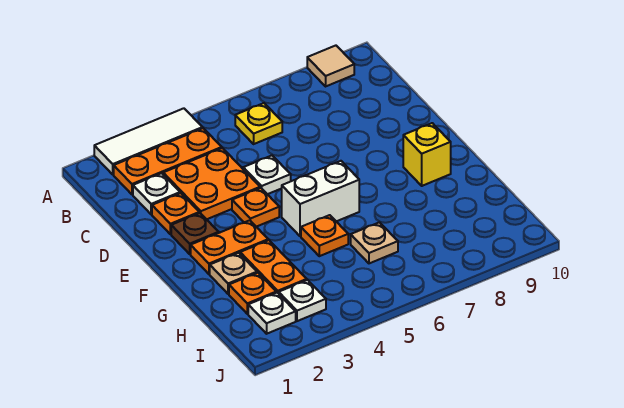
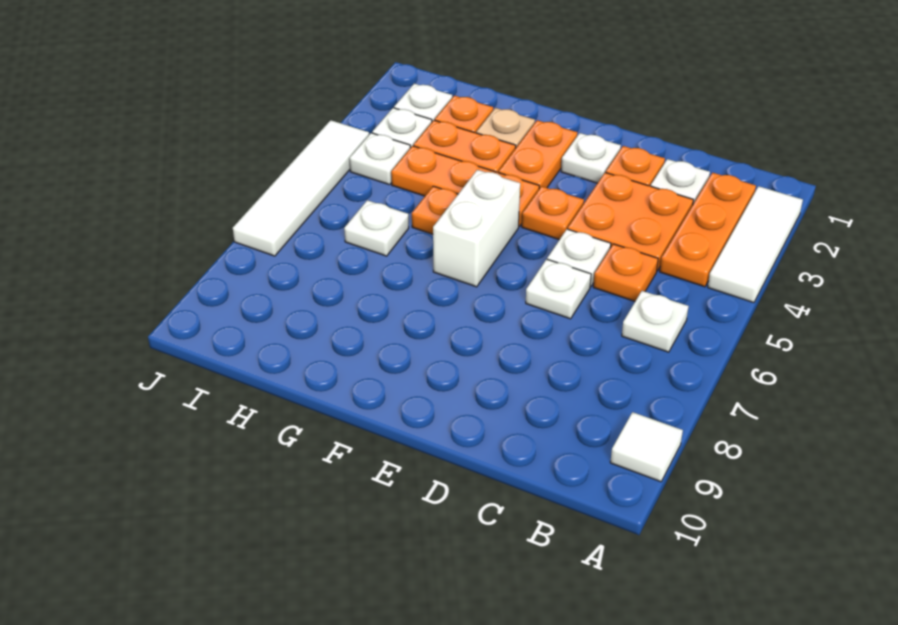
tan tile A9 level 1 -> white tile A9 level 1
yellow plate B6 level 1 -> white plate B6 level 1
none -> orange plate C5 level 1
none -> white plate D6 level 1
brown plate E2 level 1 -> white plate E2 level 1
none -> orange plate F4:H4 level 1
yellow brick F9 level 1 -> none
tan plate H6 level 1 -> white plate H6 level 1
none -> white plate I4 level 1
none -> white tile J4:J7 level 1

